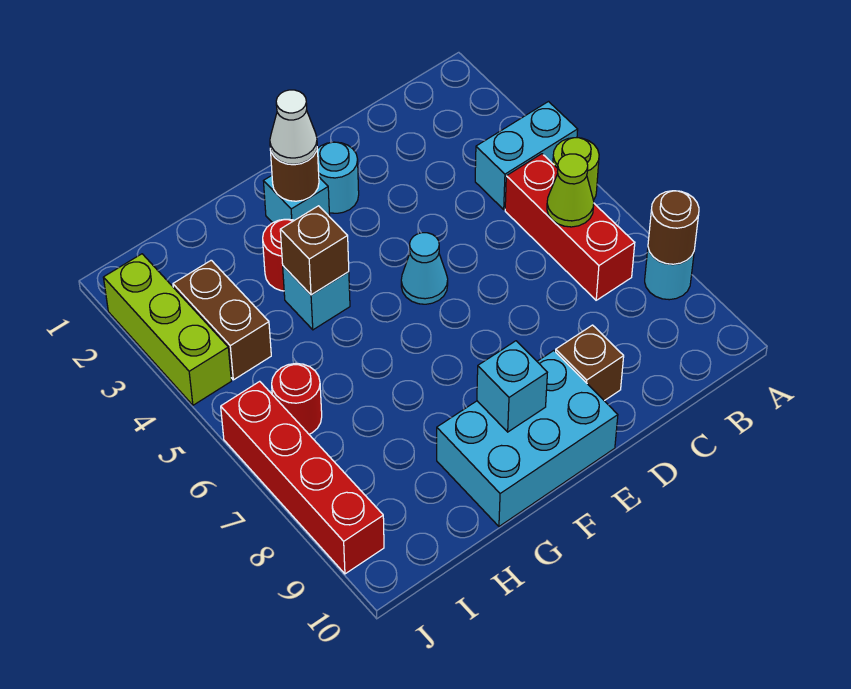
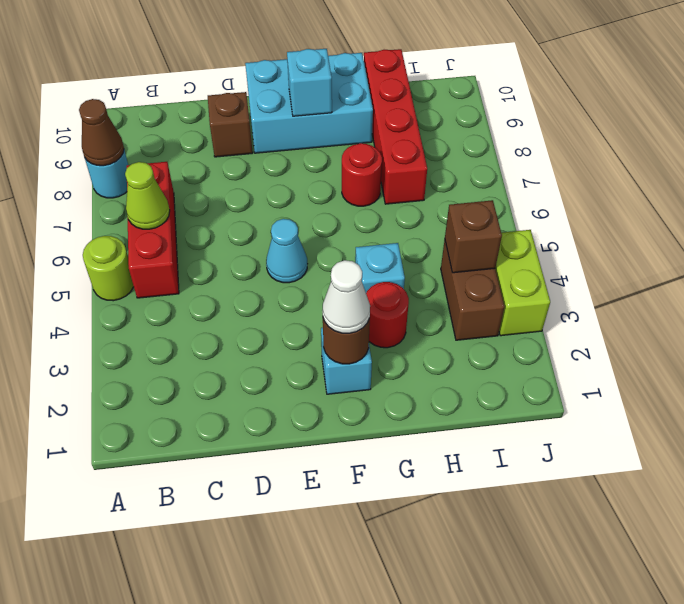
cyan brick A4:B4 level 1 -> none
brown round brick A8 level 2 -> brown cone A8 level 2
cyan round brick E2 level 1 -> none
brown brick G4 level 2 -> brown brick I4 level 2
red round brick I6 level 1 -> red round brick G7 level 1
lime brick J2:J4 level 1 -> lime brick J3:J4 level 1
red brick J6:J9 level 1 -> red brick H7:H10 level 1

